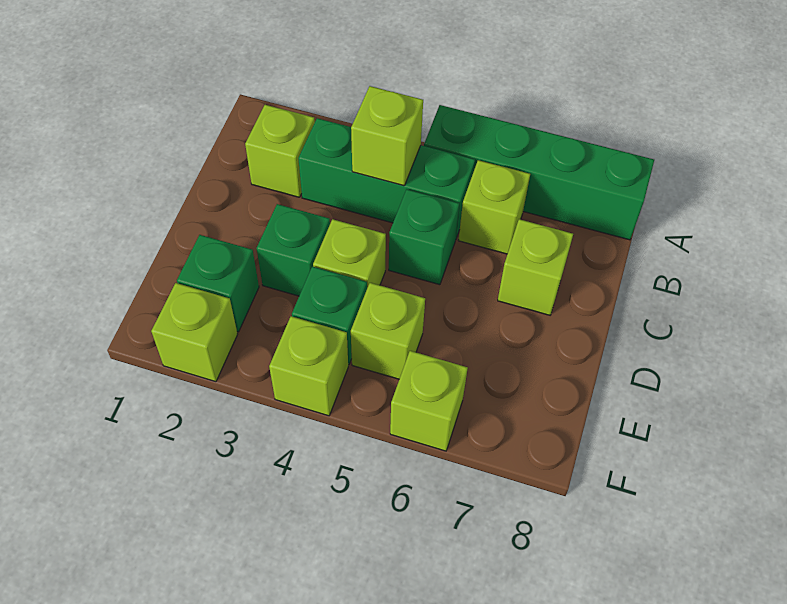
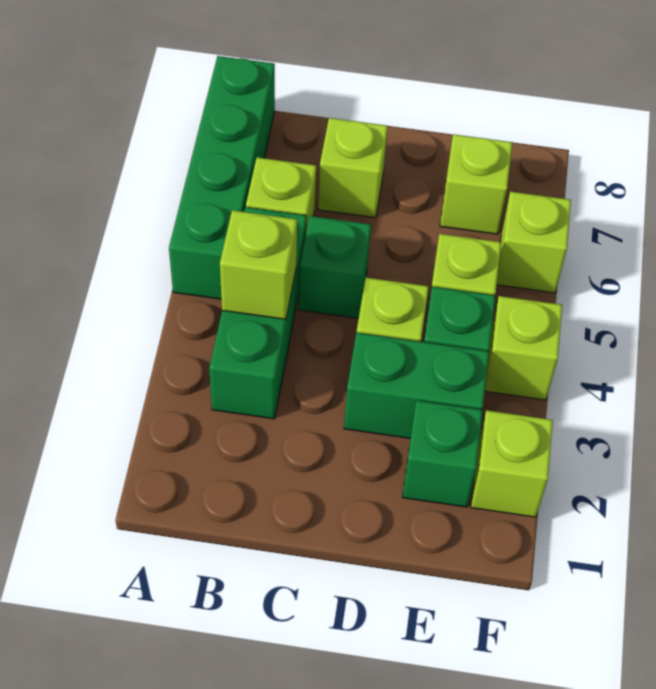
lime brick B2 level 1 -> lime brick E7 level 1
green brick D3 level 1 -> green brick D3:E3 level 1

